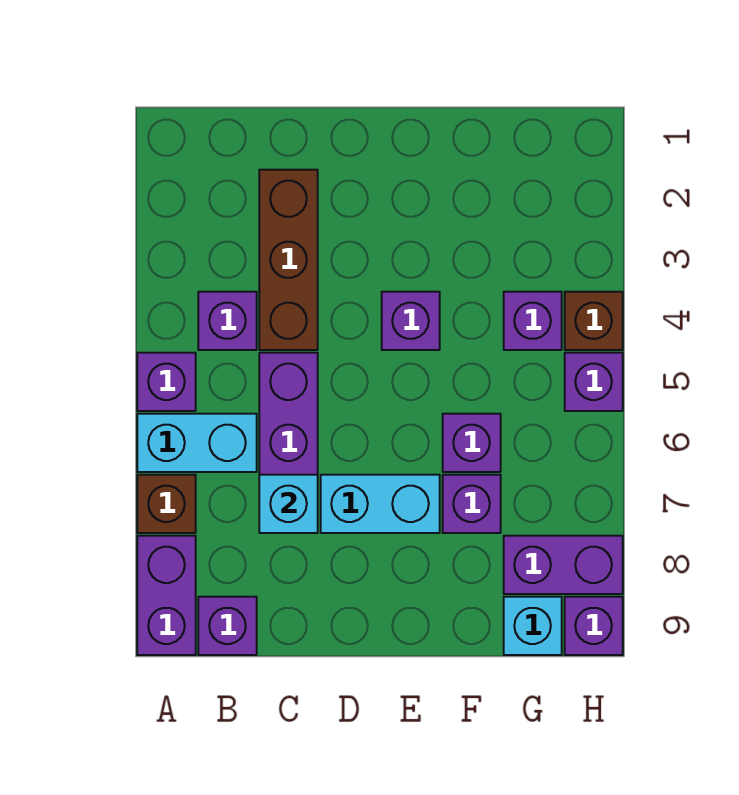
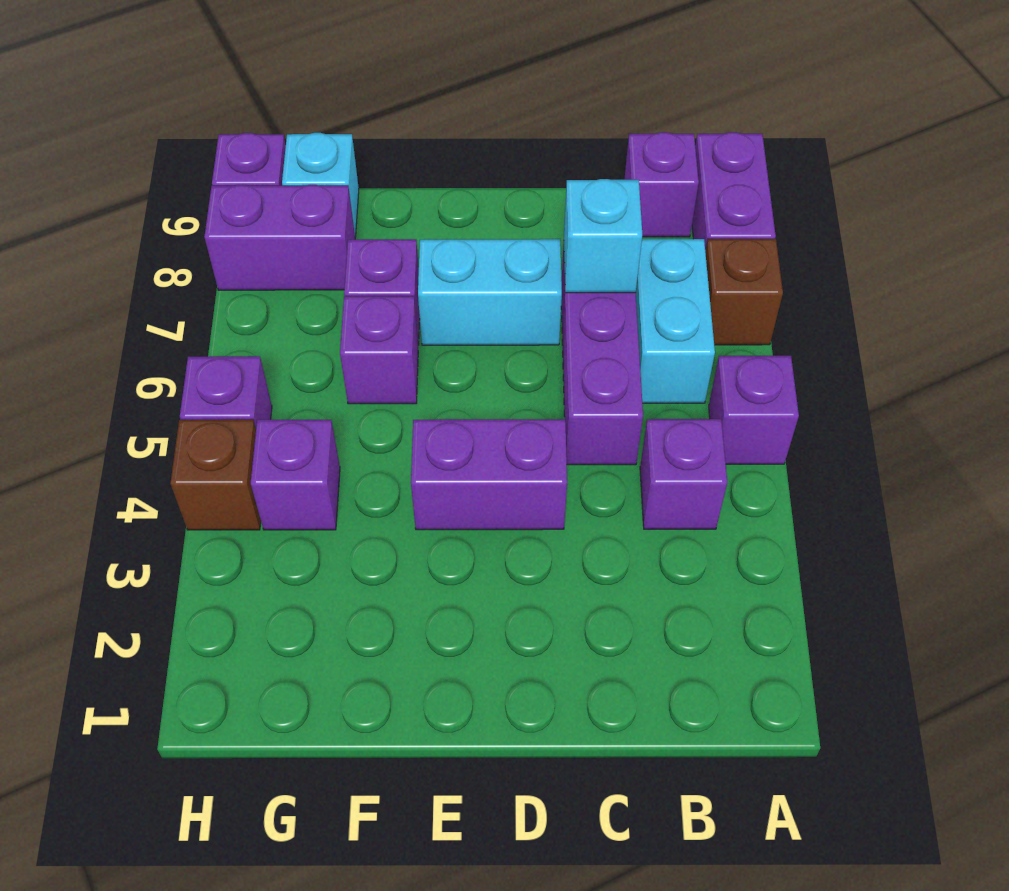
cyan brick A6:B6 level 1 -> cyan brick B6:B7 level 1
brown brick C2:C4 level 1 -> none
purple brick E4 level 1 -> purple brick D4:E4 level 1

